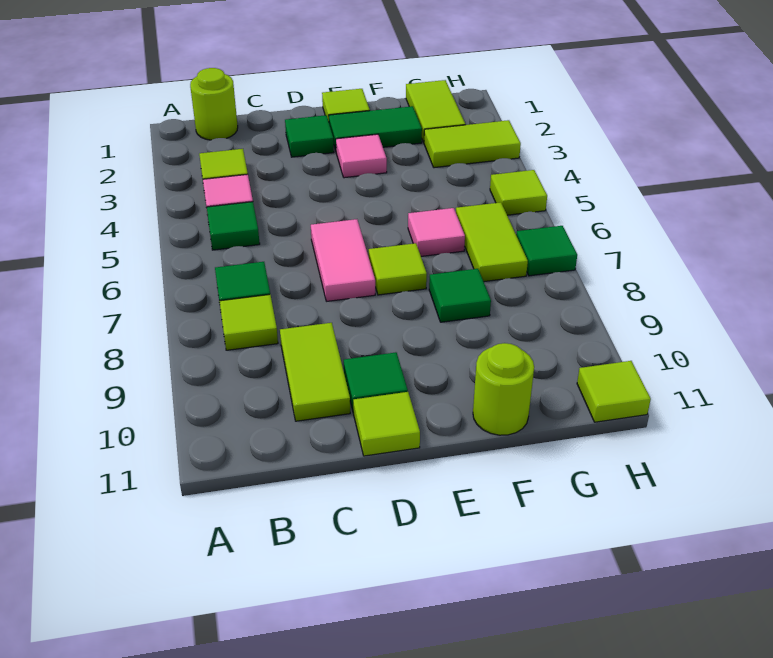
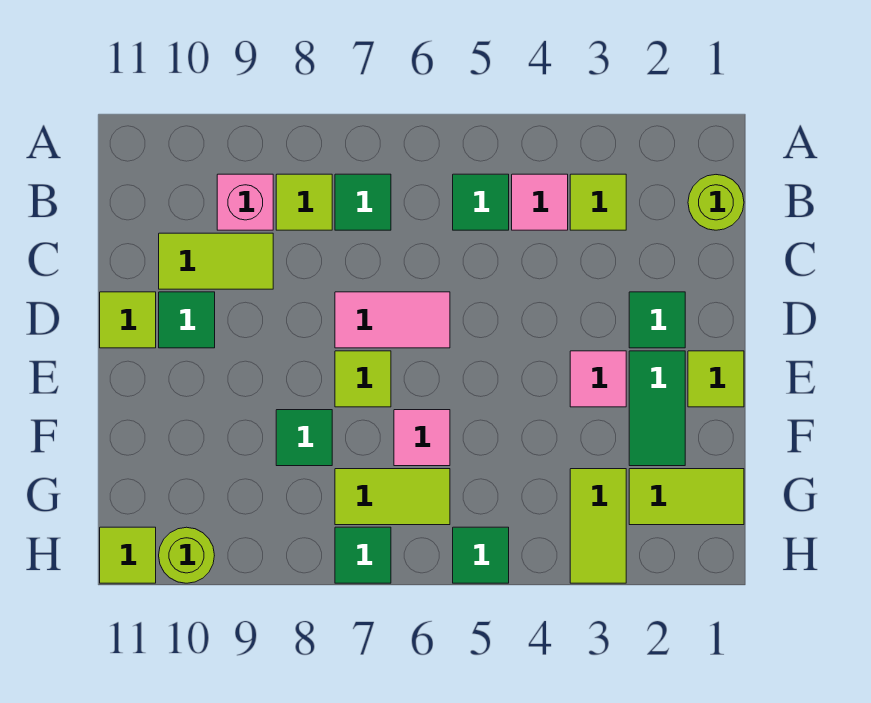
none -> pink brick B9 level 1
lime round brick F11 level 1 -> lime round brick H10 level 1
lime tile H5 level 1 -> green tile H5 level 1

